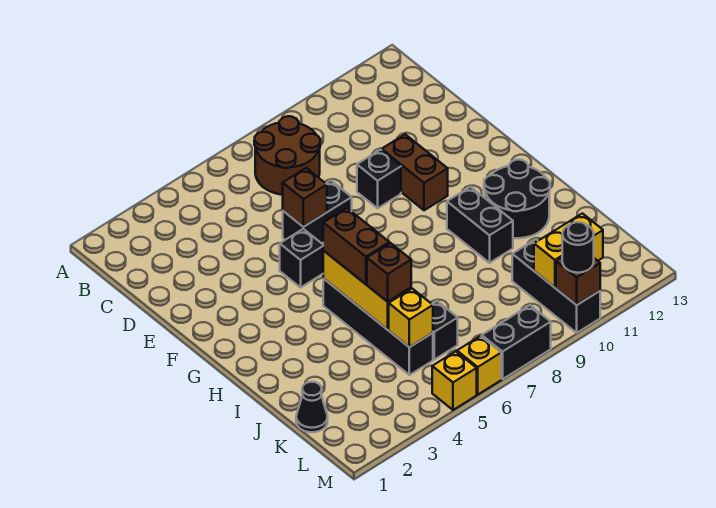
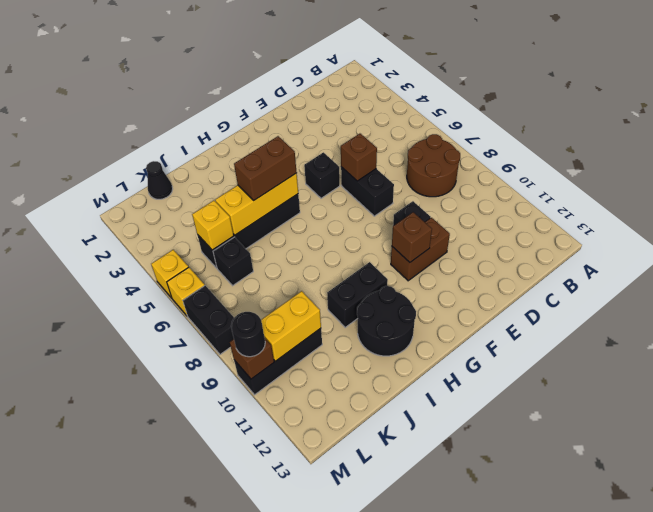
brown brick J5 level 3 -> brown brick F10 level 2
yellow brick L10:L11 level 2 -> yellow brick K10:L10 level 2

